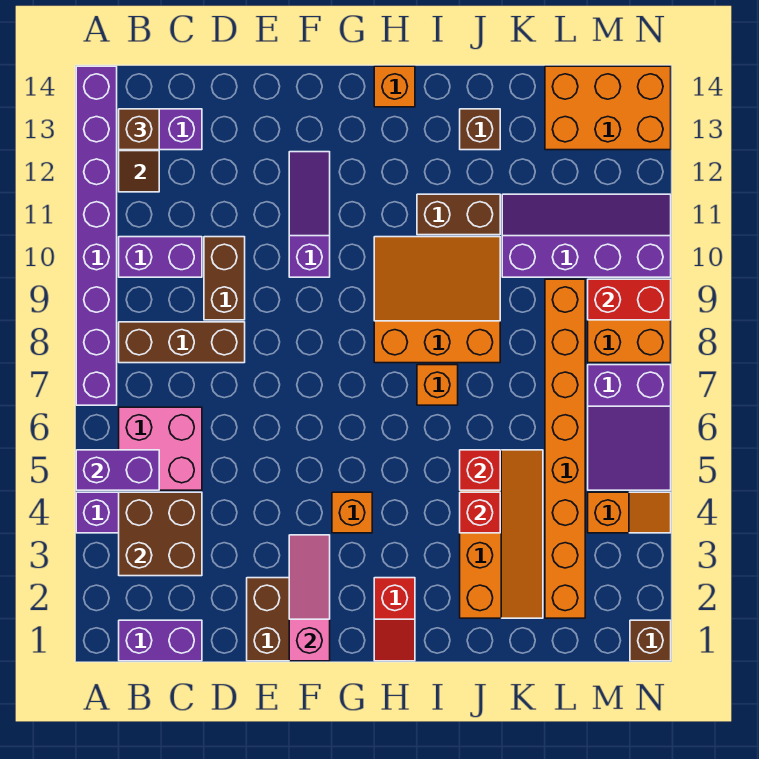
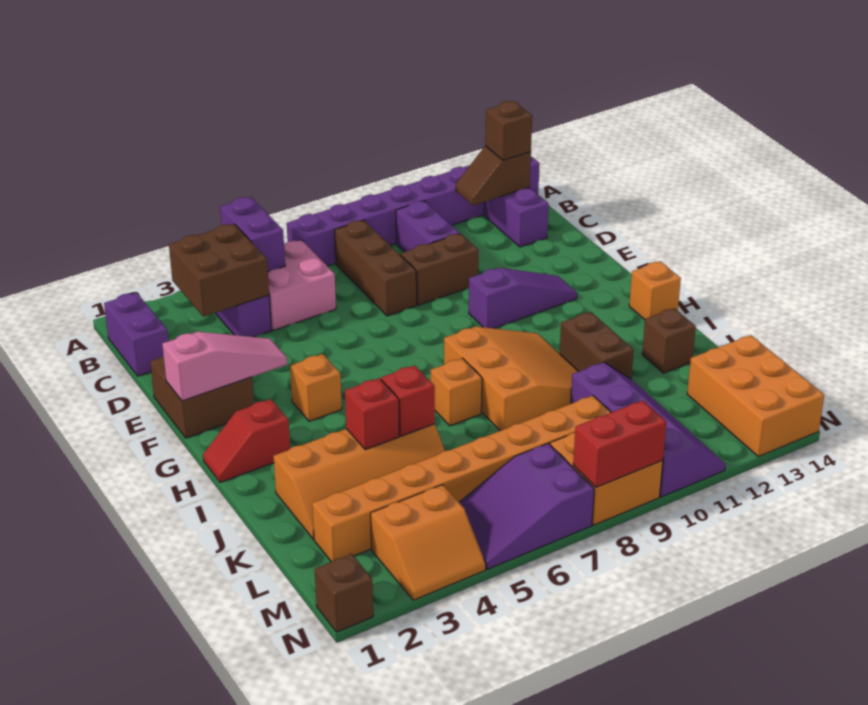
orange slope M4:N4 level 1 top M -> orange slope M3:N4 level 1 top M
red brick M9:N9 level 2 -> red brick N8:N9 level 2

